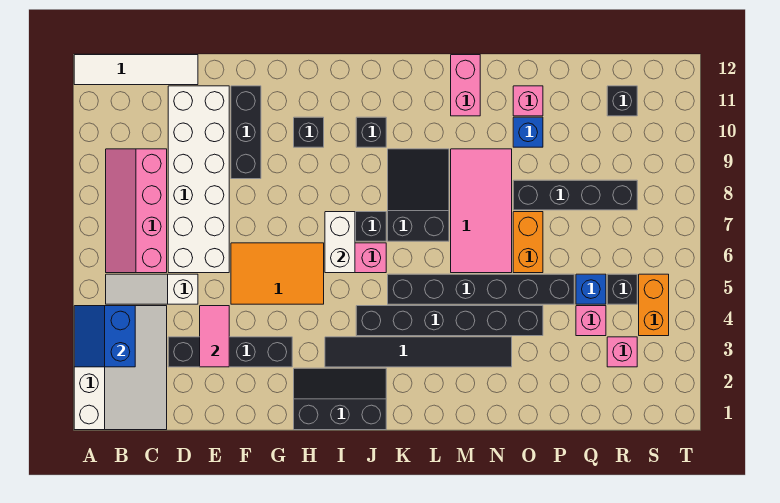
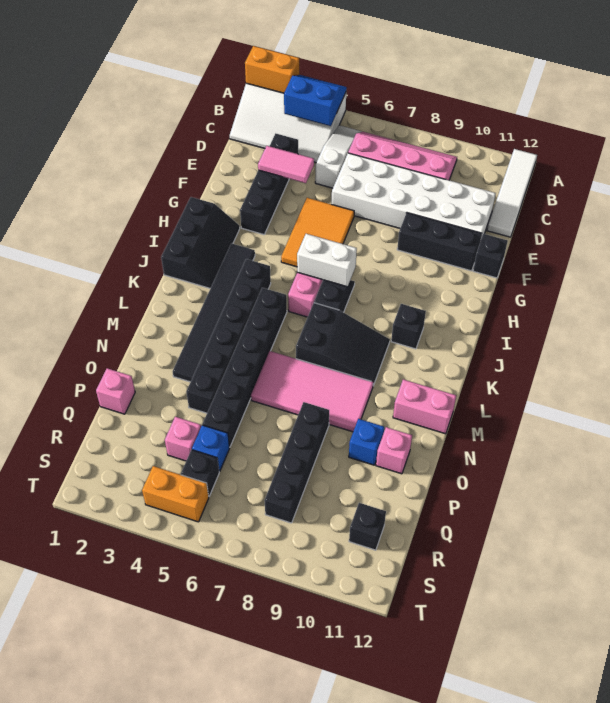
black brick H10 level 1 -> black brick F12 level 1
orange brick O6:O7 level 1 -> orange brick A1:A2 level 2
pink brick R3 level 1 -> pink brick P1 level 1

